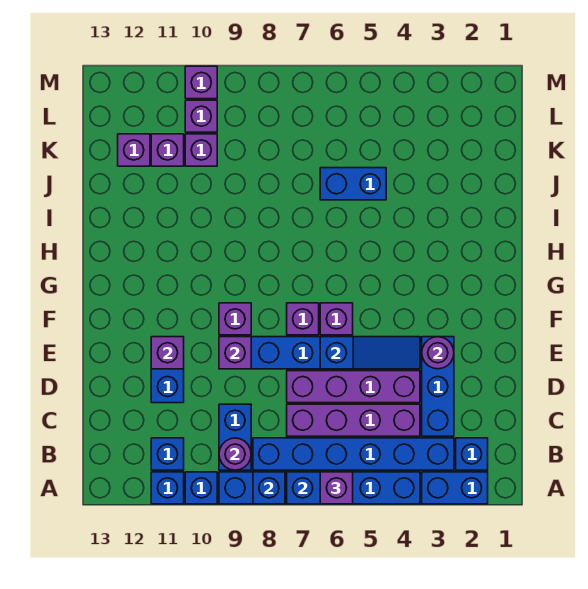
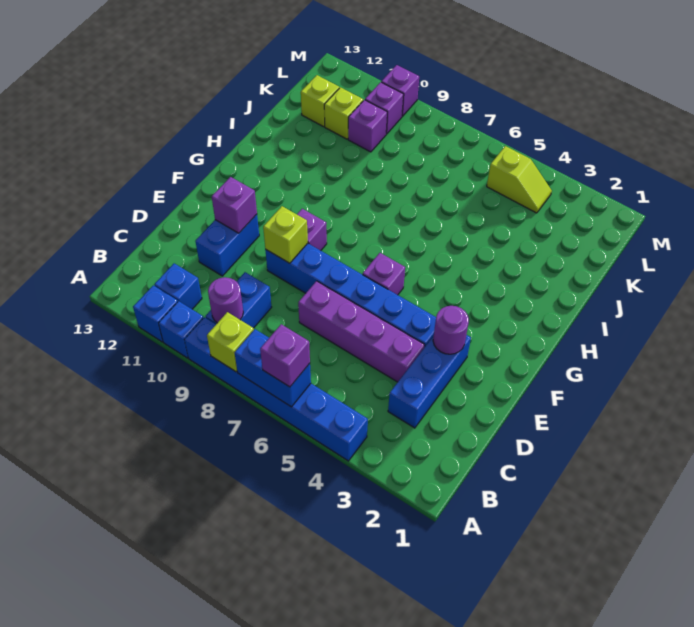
blue brick A2:A3 level 1 -> none
blue brick A8 level 2 -> lime brick A8 level 2
blue brick B2 level 1 -> none
blue brick B3:B8 level 1 -> none
purple brick C4:C7 level 1 -> none
blue slope E4:E6 level 2 top 6 -> none
purple brick E9 level 2 -> lime brick E9 level 2
purple brick F7 level 1 -> none
blue brick J5:J6 level 1 -> none
purple brick K11 level 1 -> lime brick K11 level 1
purple brick K12 level 1 -> lime brick K12 level 1
none -> lime slope L4:L5 level 1 top 5

